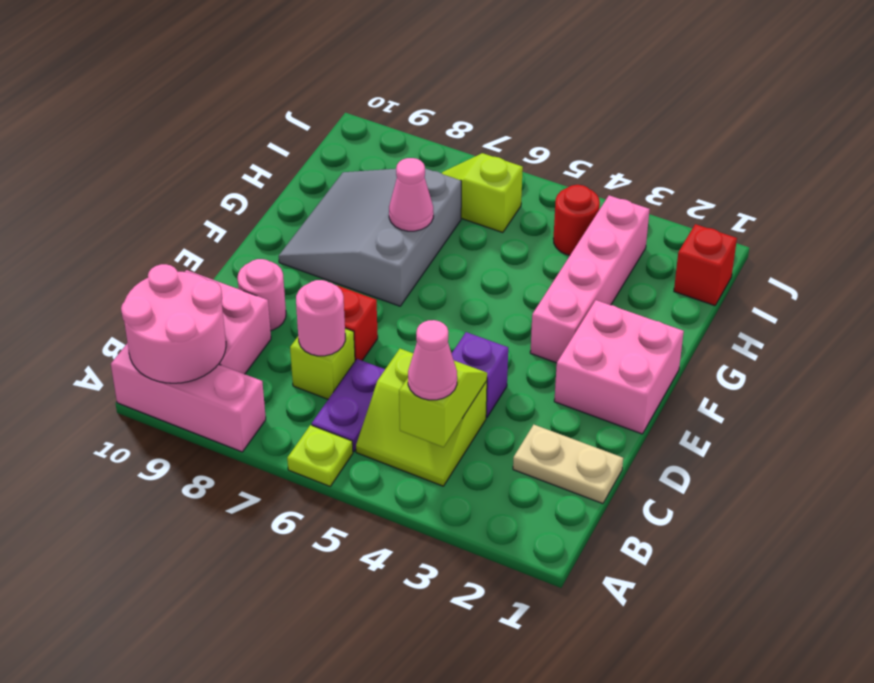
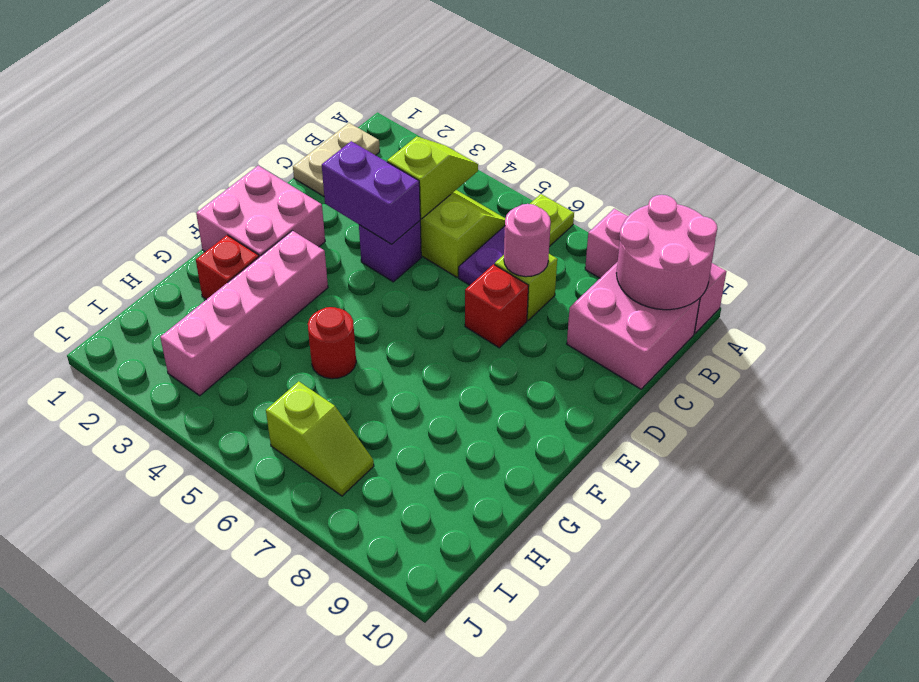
lime slope B4:C4 level 2 top B -> lime slope B4:C4 level 2 top C
pink cone B4 level 3 -> none
tan plate C1:C2 level 1 -> tan plate B1:C1 level 1
none -> purple brick D3:D4 level 2
pink round brick D9 level 1 -> none
grey slope F7:H9 level 1 top 7 -> none
pink cone G7 level 2 -> none
red brick I1 level 1 -> red brick G2 level 1
red round brick I4 level 1 -> red round brick G5 level 1

